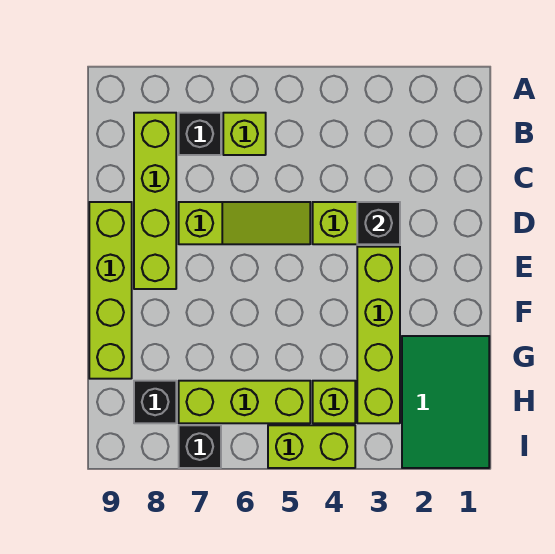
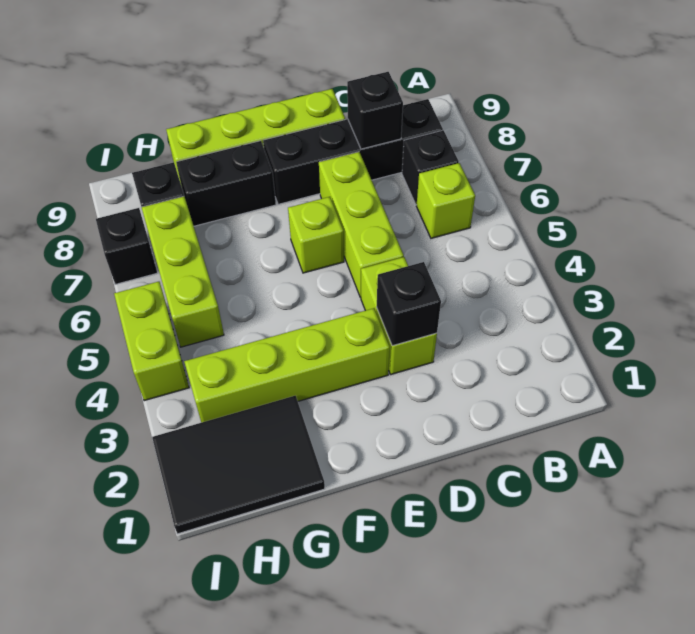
lime brick B8:E8 level 1 -> black brick B8:E8 level 1
none -> black brick C8 level 2
lime slope D5:D7 level 1 top 7 -> lime brick D5:D7 level 1
none -> black brick F8:G8 level 1
green tile G1:I2 level 1 -> black tile G1:I2 level 1
lime brick H4 level 1 -> lime brick E6 level 1

